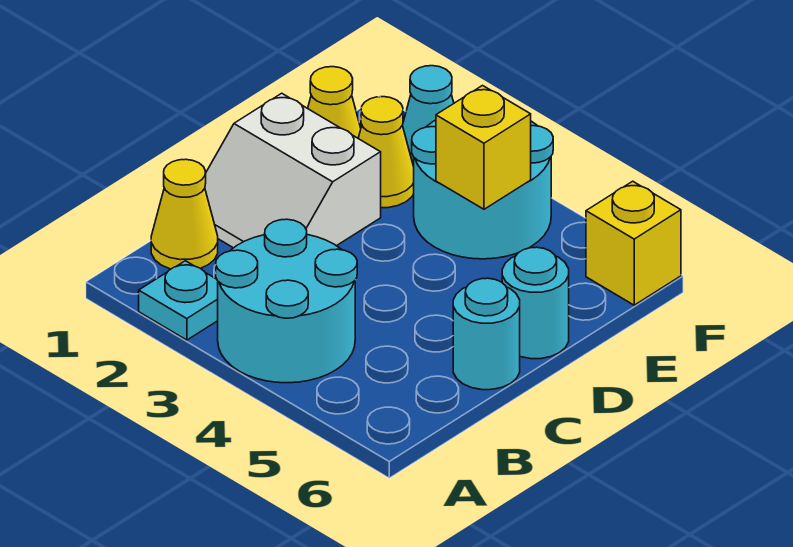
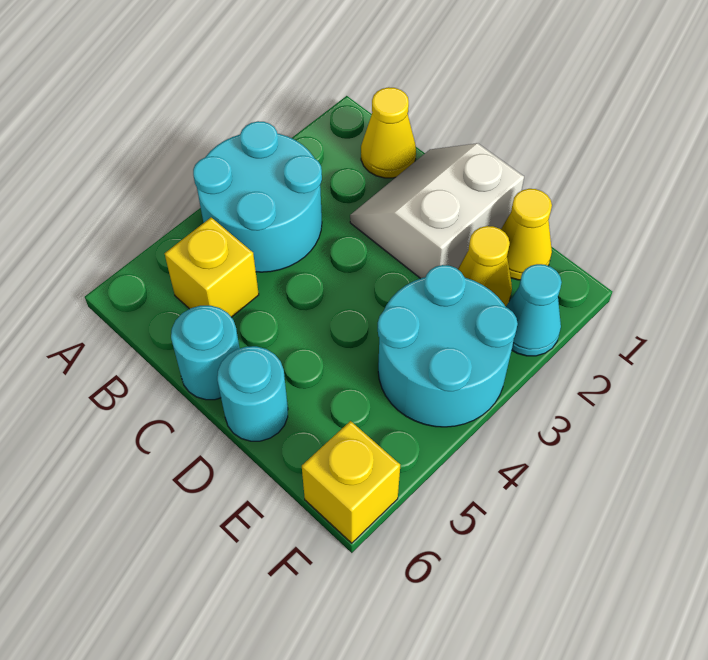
cyan plate A2 level 1 -> none
yellow brick E4 level 2 -> yellow brick B5 level 1

